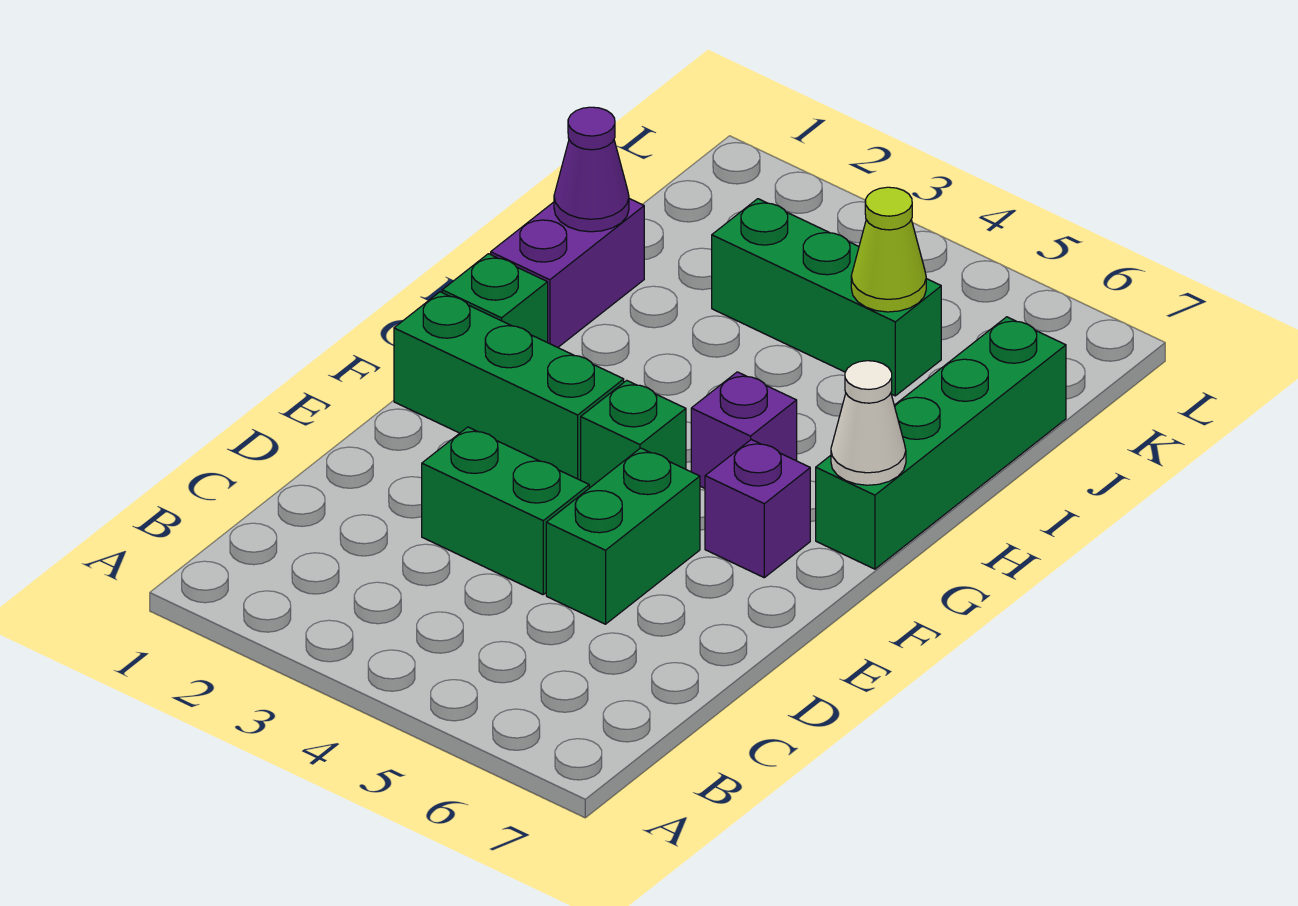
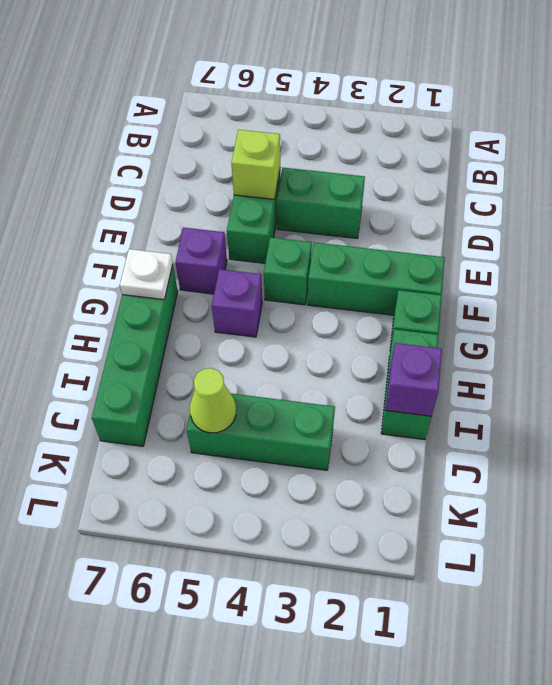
none -> lime brick D5 level 2
white cone G7 level 2 -> white plate G7 level 2
purple brick H1:I1 level 1 -> green brick H1:I1 level 1
purple cone I1 level 2 -> purple brick I1 level 2

